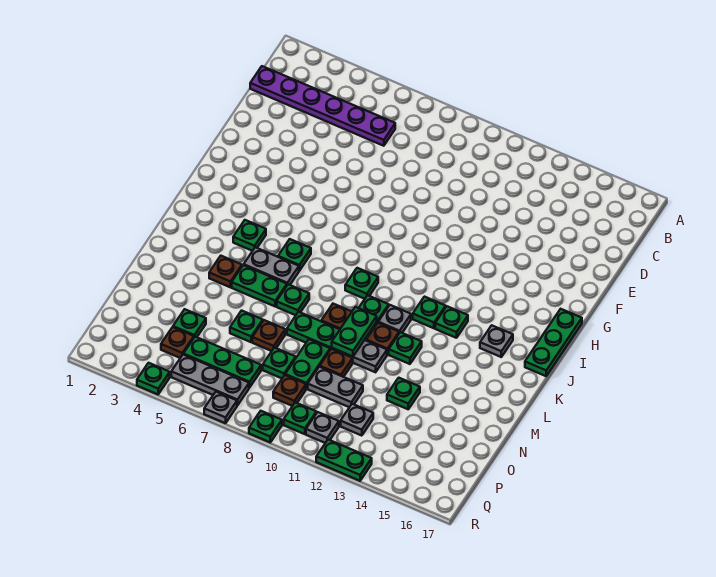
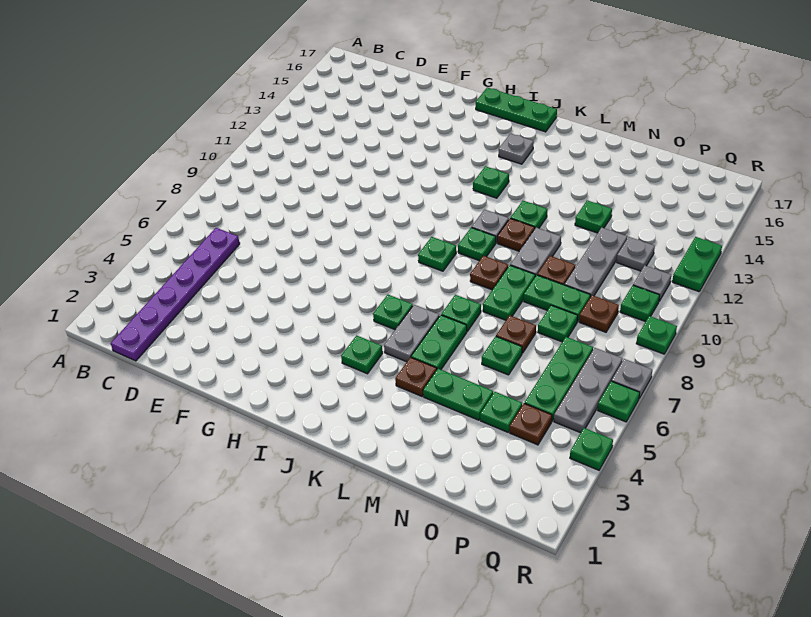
green plate J12 level 1 -> green plate R6 level 1
green plate L10:M10 level 2 -> green plate M4:N4 level 1
grey plate O10:O11 level 1 -> grey plate O10:O12 level 1

